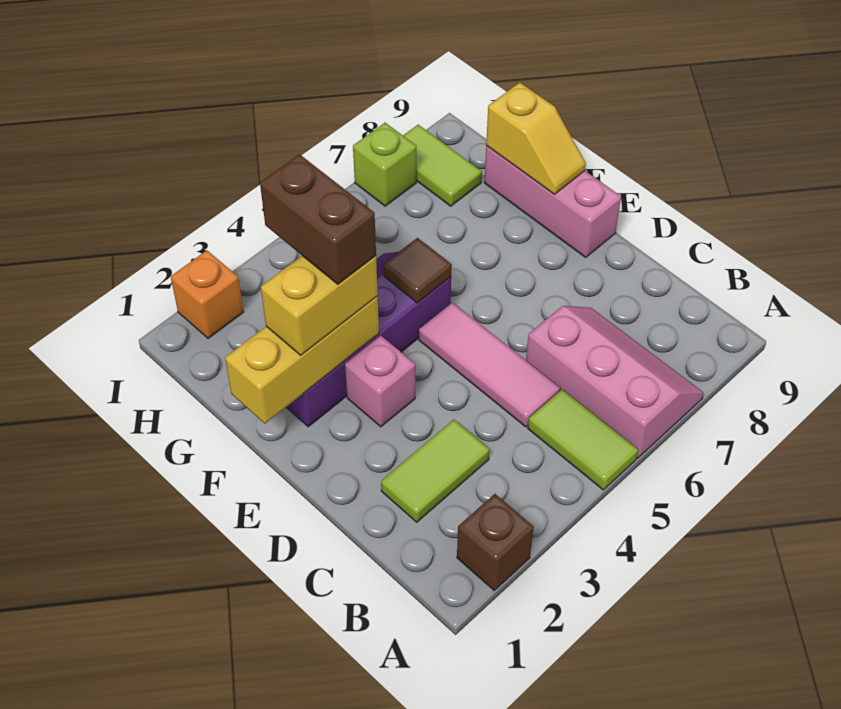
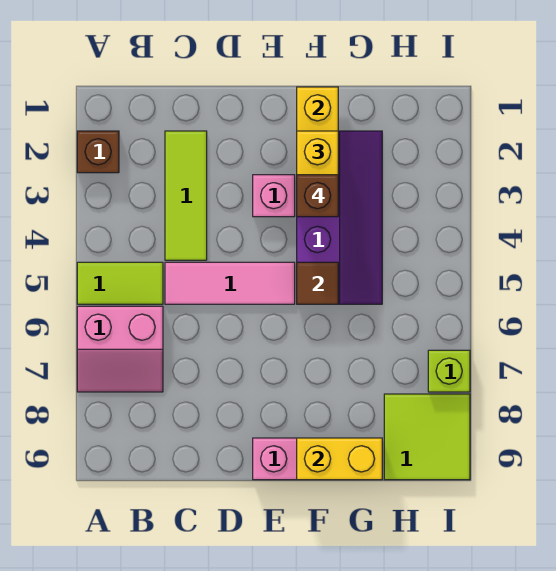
pink slope A6:C7 level 1 top 6 -> pink slope A6:B7 level 1 top 6
lime tile C2:C3 level 1 -> lime tile C2:C4 level 1
brown brick F3:G3 level 4 -> brown brick F3 level 4
yellow slope F9:G9 level 2 top G -> yellow brick F9:G9 level 2
lime tile H8:I8 level 1 -> lime tile H8:I9 level 1
orange brick I2 level 1 -> none

